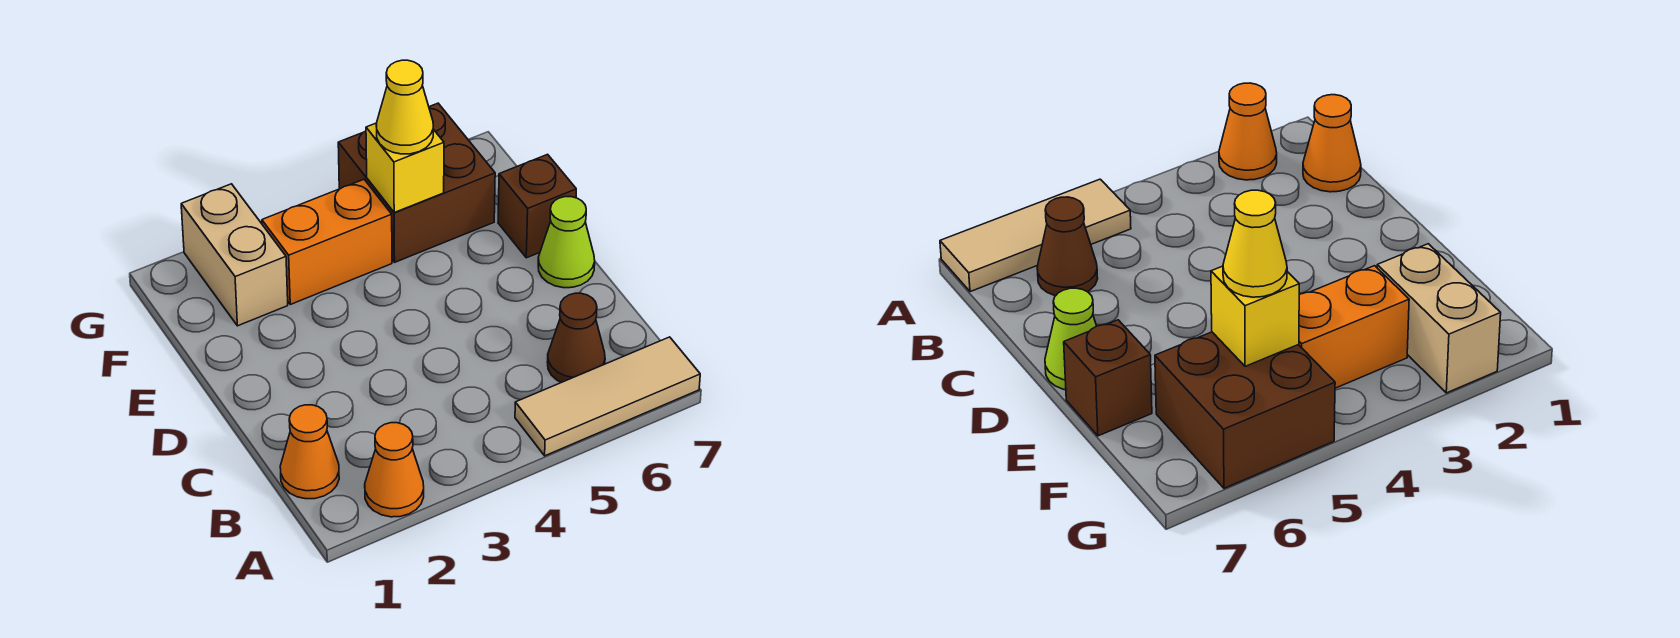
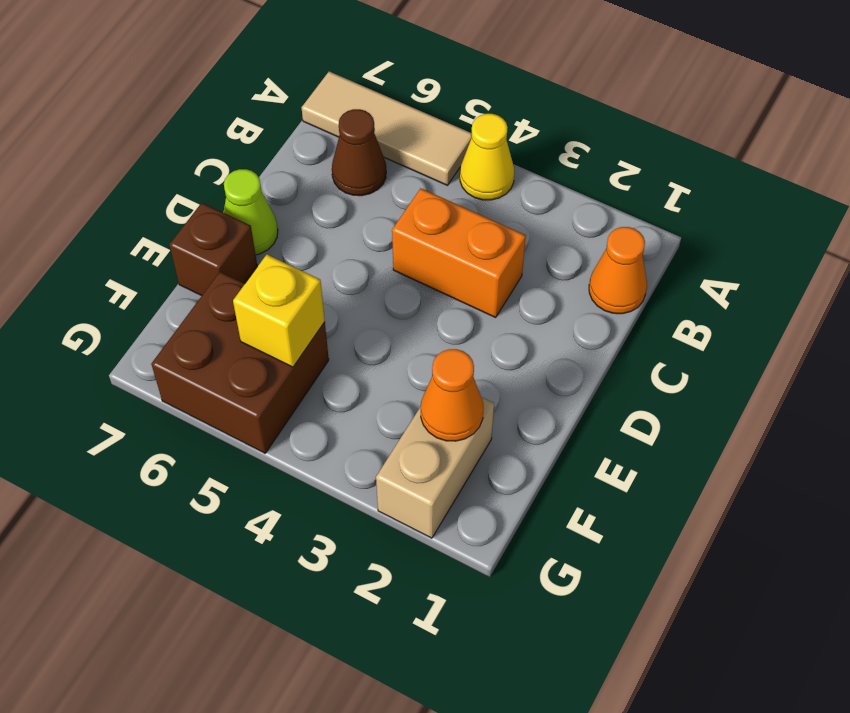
orange cone A2 level 1 -> orange cone F2 level 2
orange brick F3:F4 level 1 -> orange brick C3:C4 level 1
yellow cone F5 level 3 -> yellow cone A4 level 1

